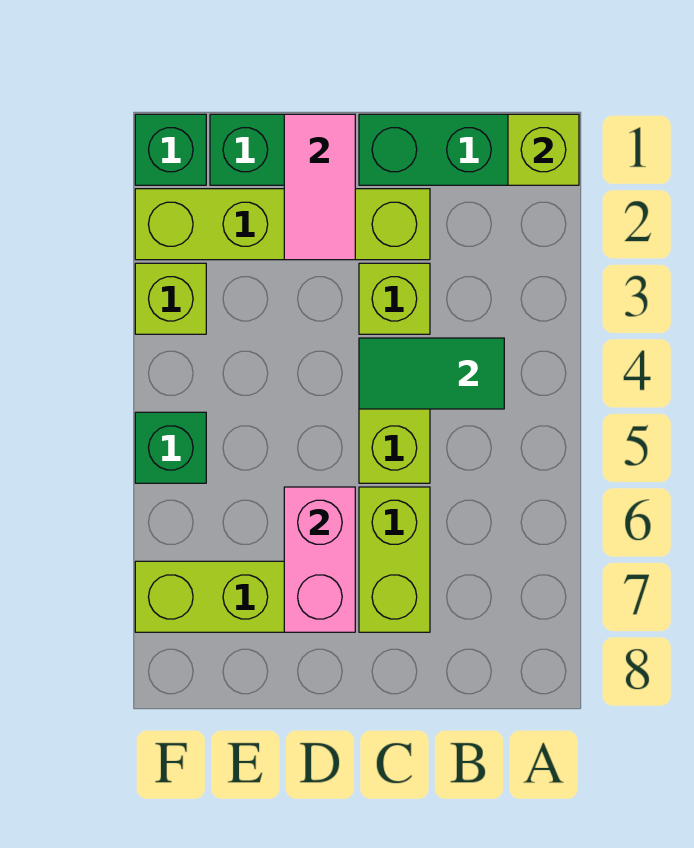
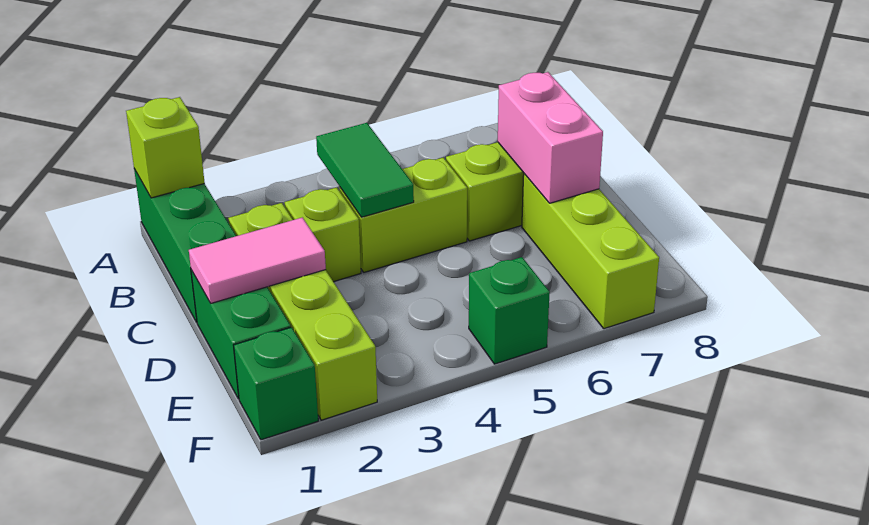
pink brick D6:D7 level 2 -> pink brick C7:D7 level 2
lime brick F3 level 1 -> none

